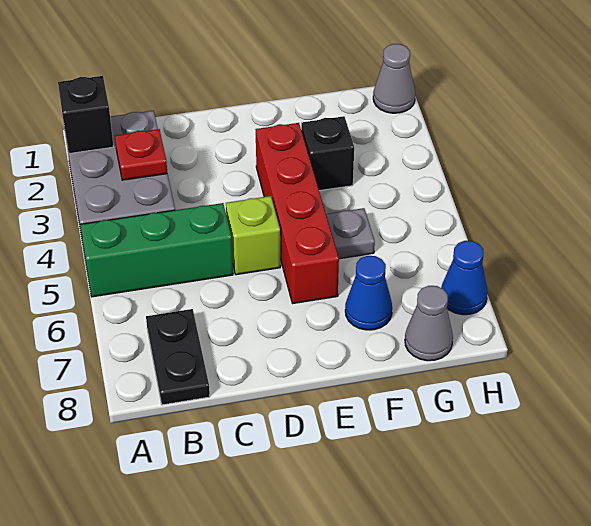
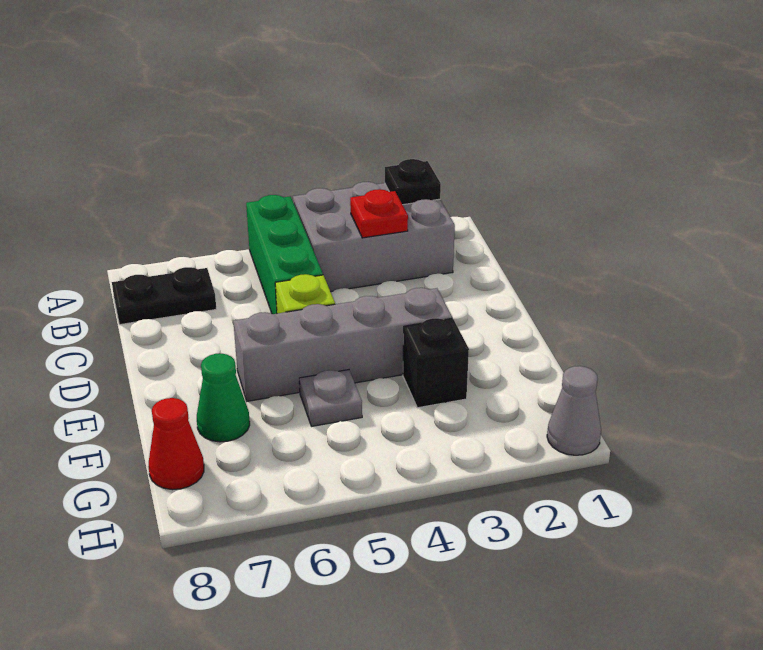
black brick A2 level 2 -> black plate A2 level 2
red brick E3:E6 level 1 -> grey brick E3:E6 level 1
blue cone F7 level 1 -> green cone F7 level 1
grey cone G8 level 1 -> red cone G8 level 1
blue cone H7 level 1 -> none

